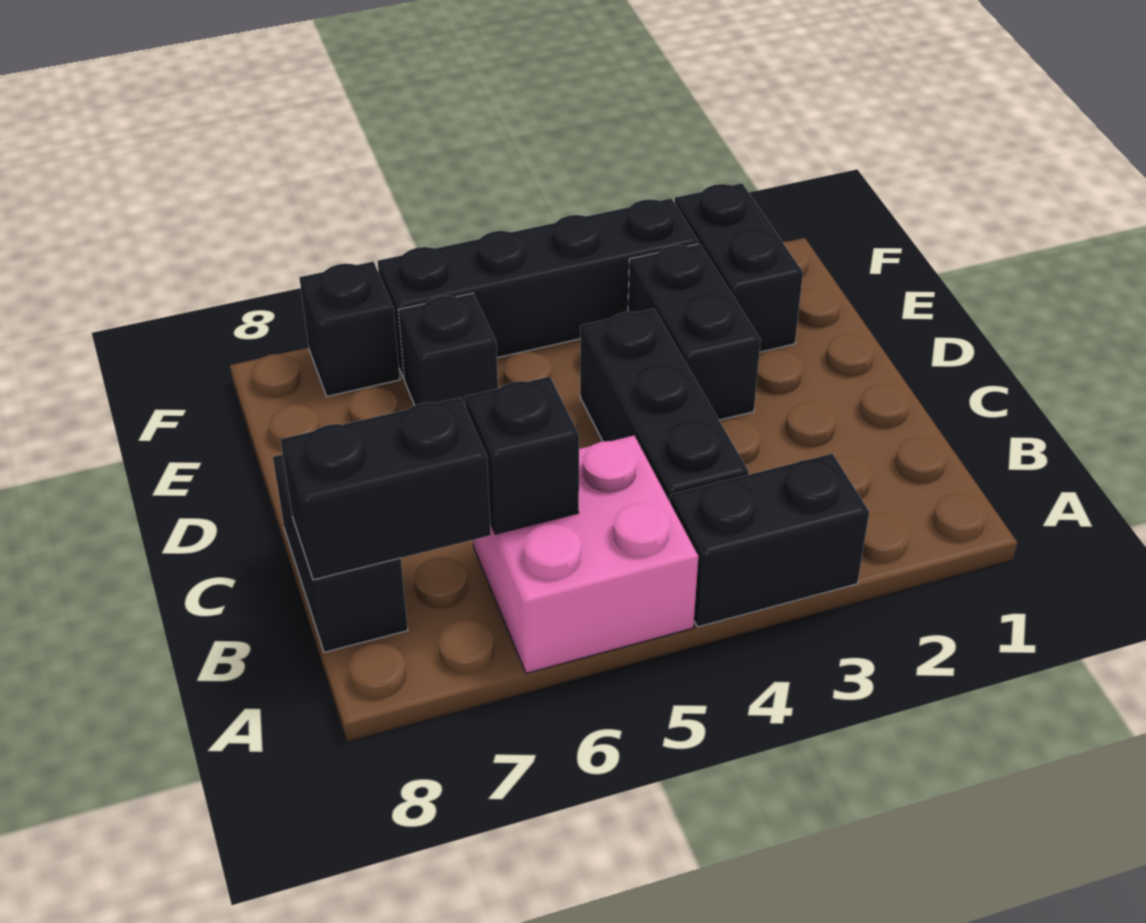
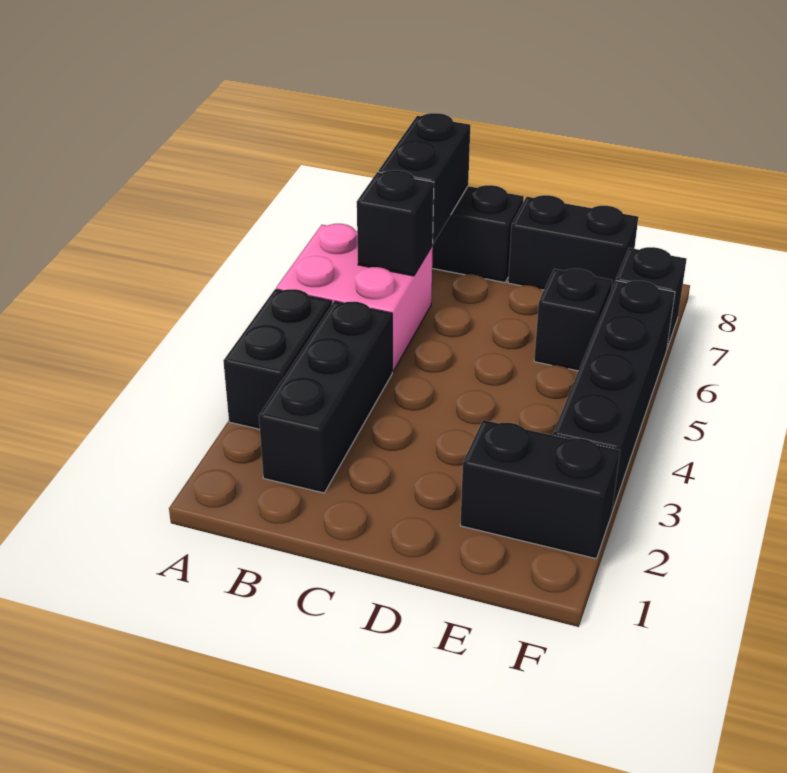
black brick B4:D4 level 1 -> black brick B2:B4 level 1
black brick D3:E3 level 1 -> black brick D8:E8 level 1

